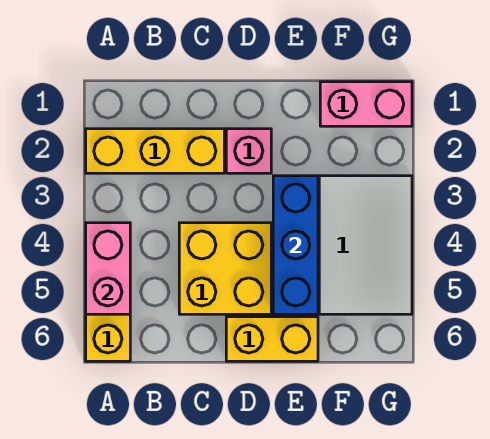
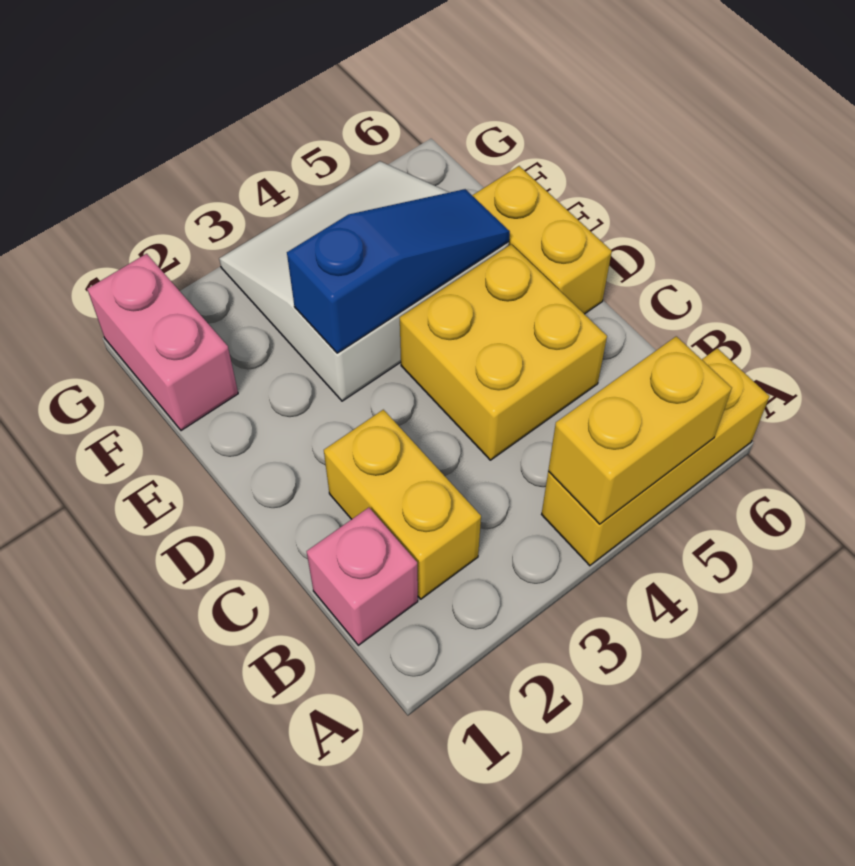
yellow brick A2:C2 level 1 -> yellow brick B2:C2 level 1
pink brick A4:A5 level 2 -> yellow brick A4:A5 level 2
pink brick D2 level 1 -> pink brick B1 level 1
blue brick E3:E5 level 2 -> blue slope E3:E5 level 2 top 3

